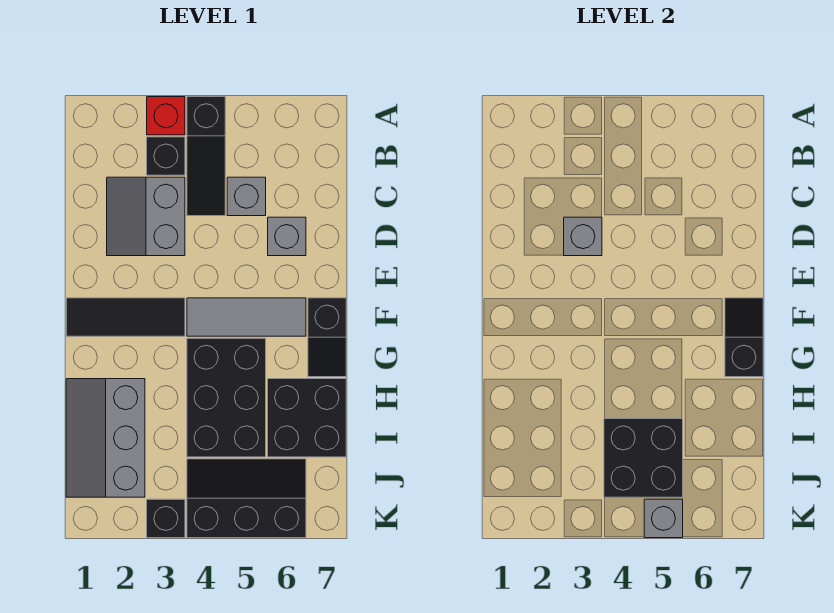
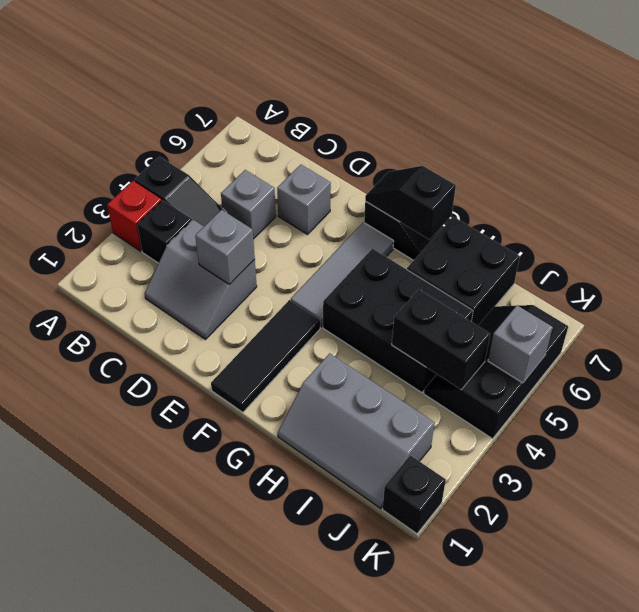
black brick I4:J5 level 2 -> black brick I4:J4 level 2
black brick K3 level 1 -> black brick K1 level 1

